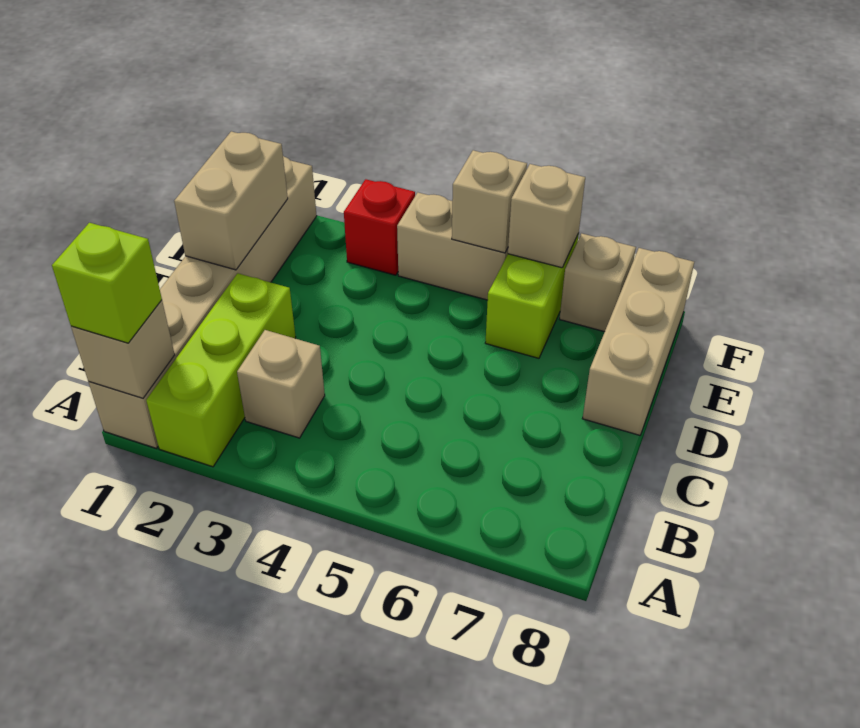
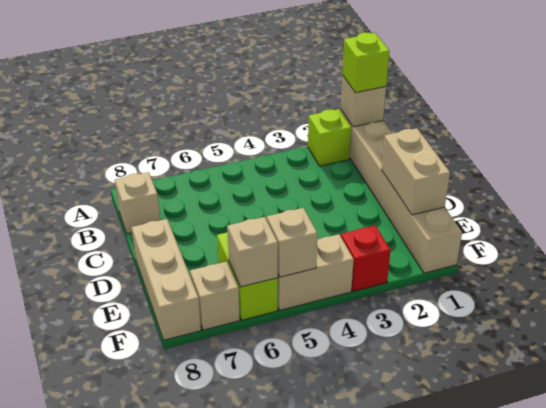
lime brick A2:C2 level 1 -> lime brick A2 level 1
tan brick B3 level 1 -> tan brick B8 level 1

